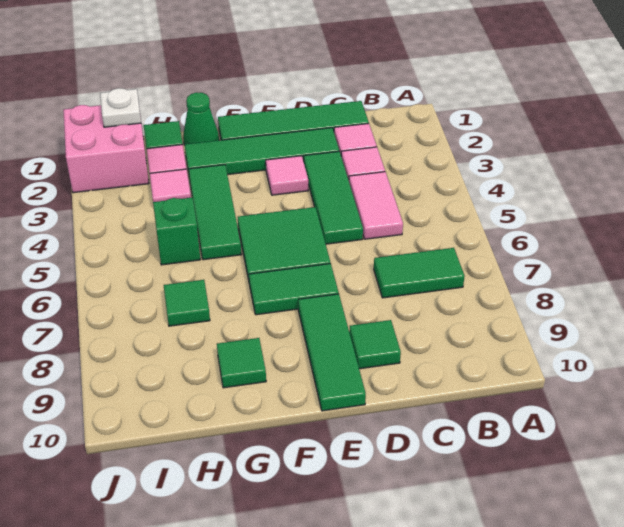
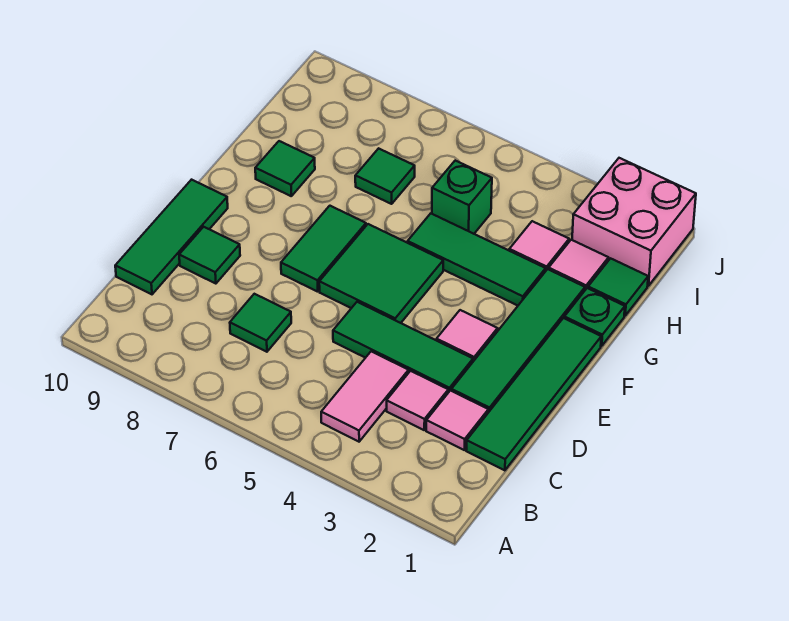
green tile B7:C7 level 1 -> green tile C7 level 1
pink tile C4:C5 level 1 -> pink tile B4:C4 level 1
green tile E8:E10 level 1 -> green tile C10:E10 level 1
green cone G1 level 1 -> green plate G1 level 1
white plate I1 level 2 -> none

